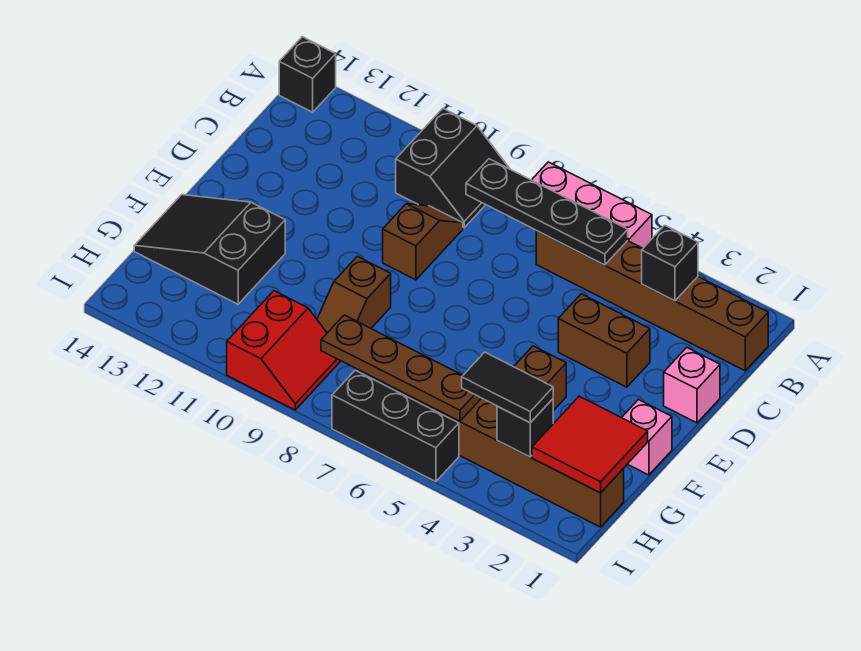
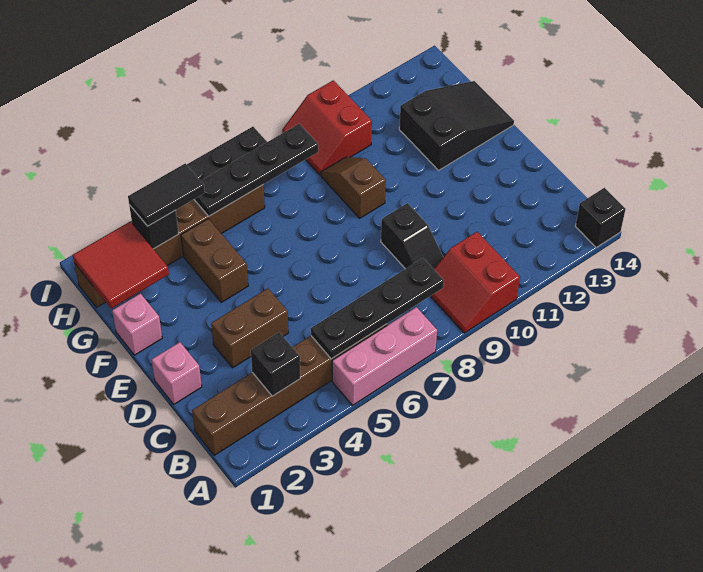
black slope A9:B10 level 1 top 10 -> red slope A9:B10 level 1 top 10
brown slope C9:D9 level 1 top D -> black slope C9:D9 level 1 top D
brown plate H5:H8 level 2 -> black plate H5:H8 level 2

